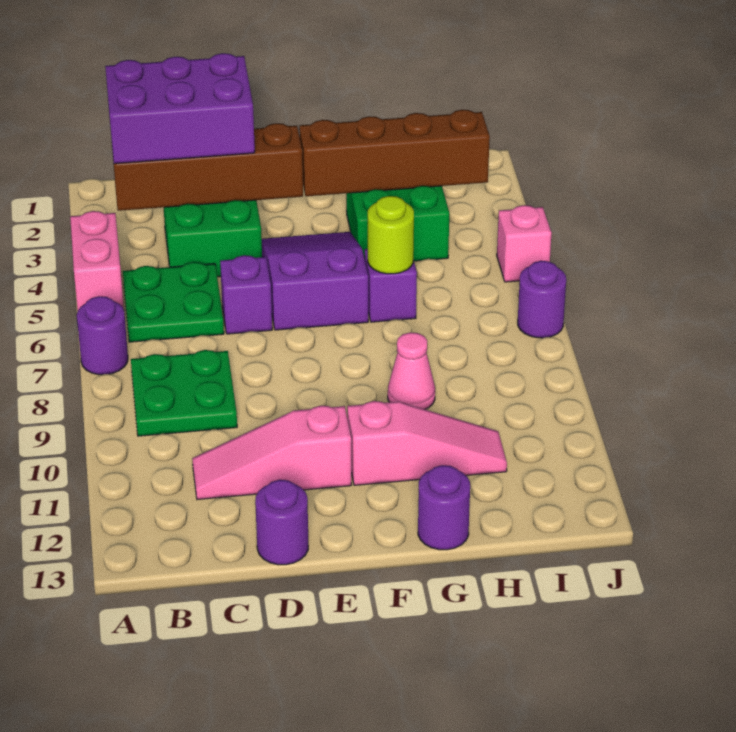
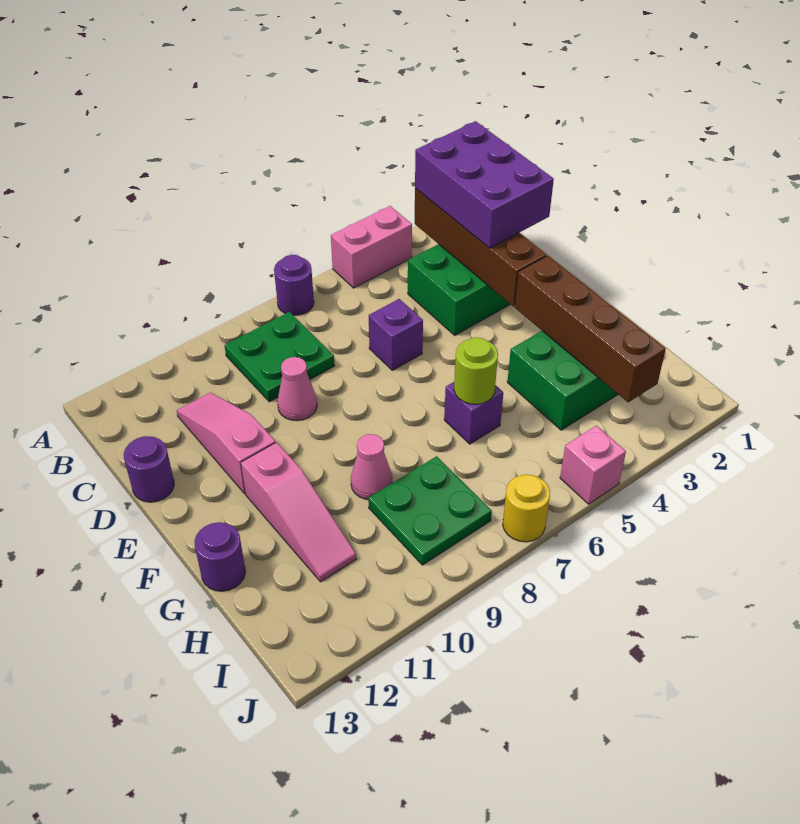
green plate B5:C6 level 1 -> green plate H8:I9 level 1
none -> pink cone D9 level 1
purple slope E4:F6 level 1 top 6 -> none
purple round brick J7 level 1 -> yellow round brick J7 level 1

